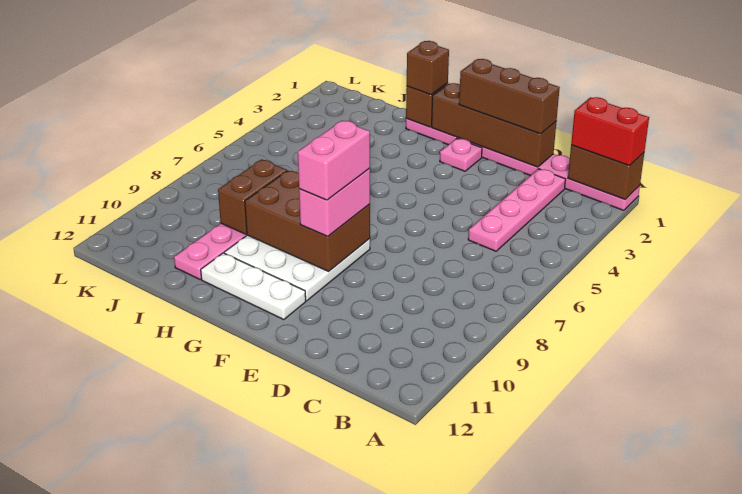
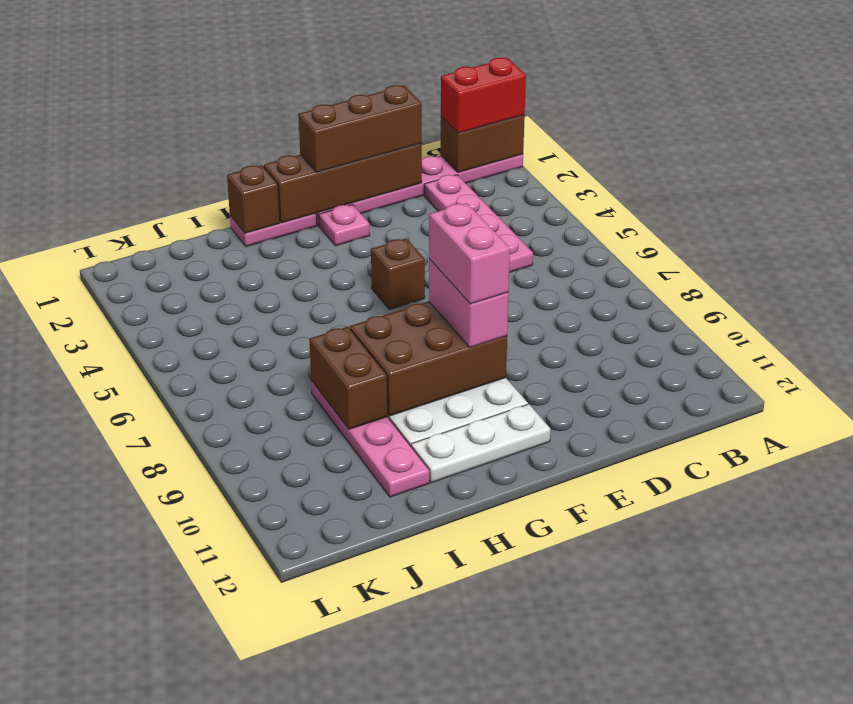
brown brick H1 level 3 -> brown brick F5 level 1

